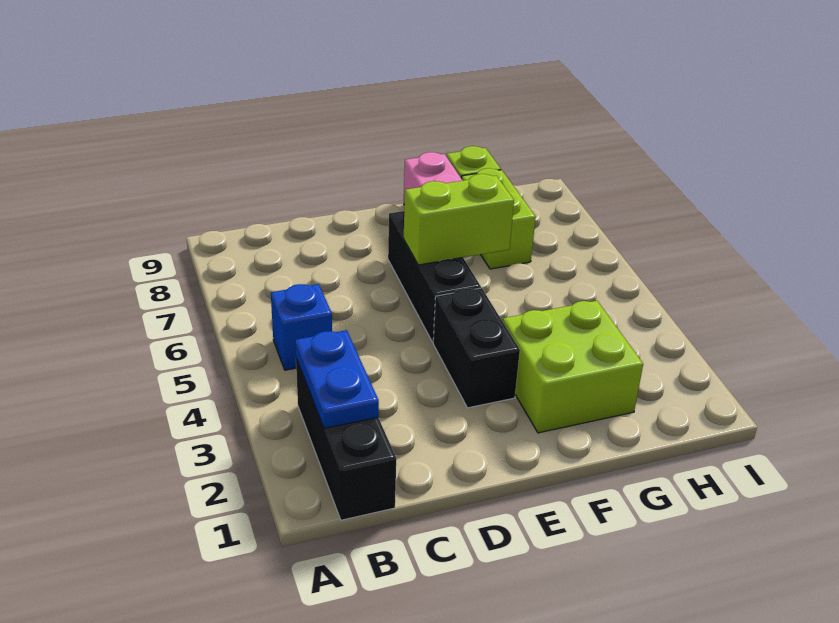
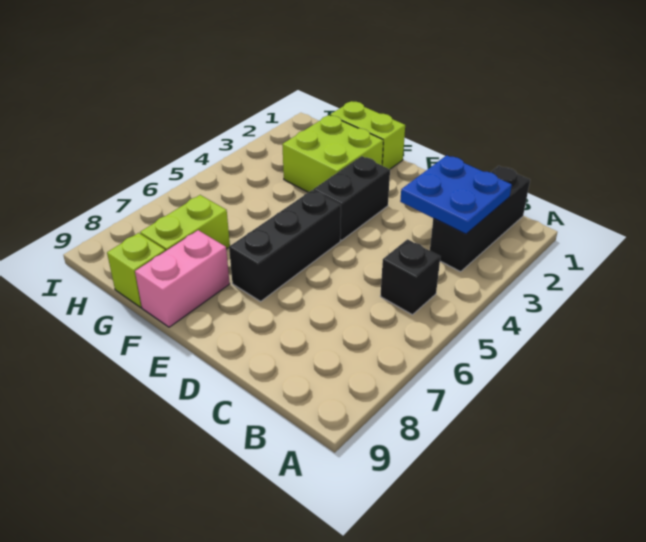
blue plate B2:B3 level 2 -> blue plate B2:C3 level 2
blue brick B5 level 1 -> black brick B5 level 1
lime brick E6:F6 level 2 -> lime brick F1:G1 level 1

